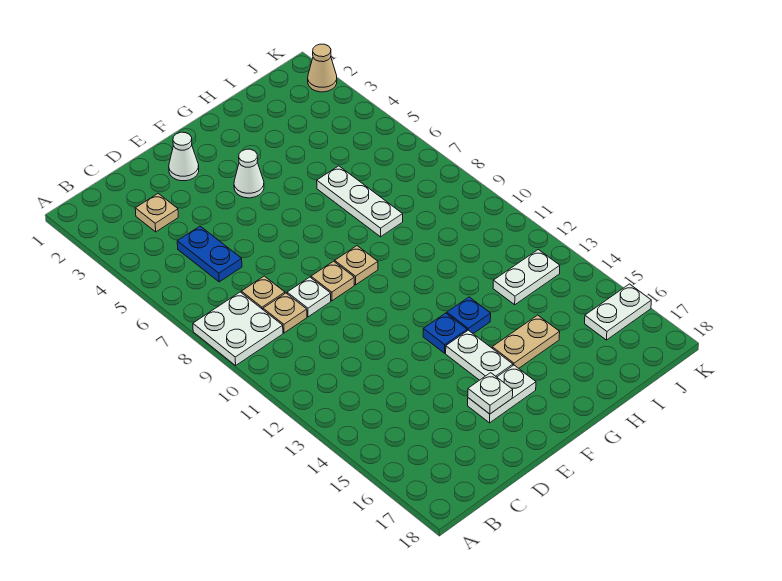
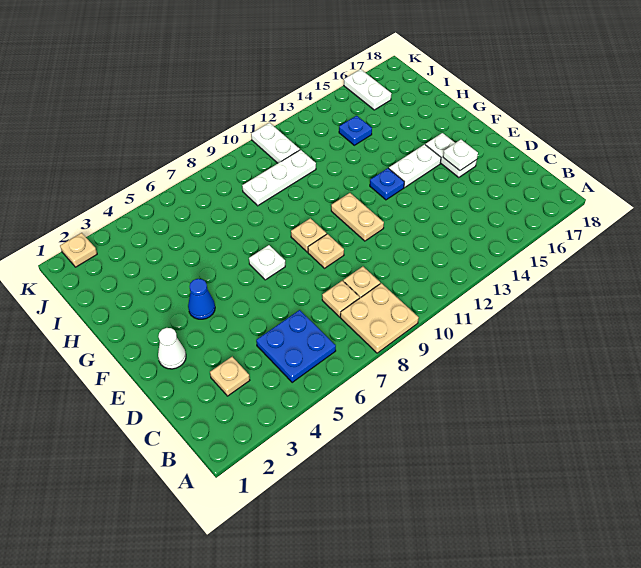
white plate A8:B9 level 1 -> tan plate A8:B9 level 1
blue plate C5:C6 level 1 -> blue plate B5:C6 level 1
white plate D9 level 1 -> white plate F7 level 1
white cone F4 level 1 -> blue cone F4 level 1
blue plate G13 level 1 -> blue plate I14 level 1
tan plate G15:H15 level 1 -> tan plate E11:F11 level 1
white plate H6:H8 level 1 -> white plate I9:I11 level 1
white plate I13:J13 level 1 -> white plate J11:K11 level 1
tan cone K2 level 1 -> tan plate K2 level 1

